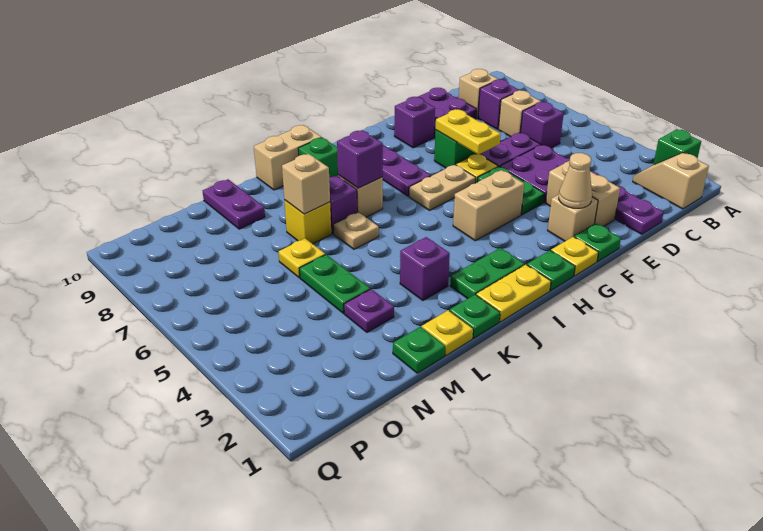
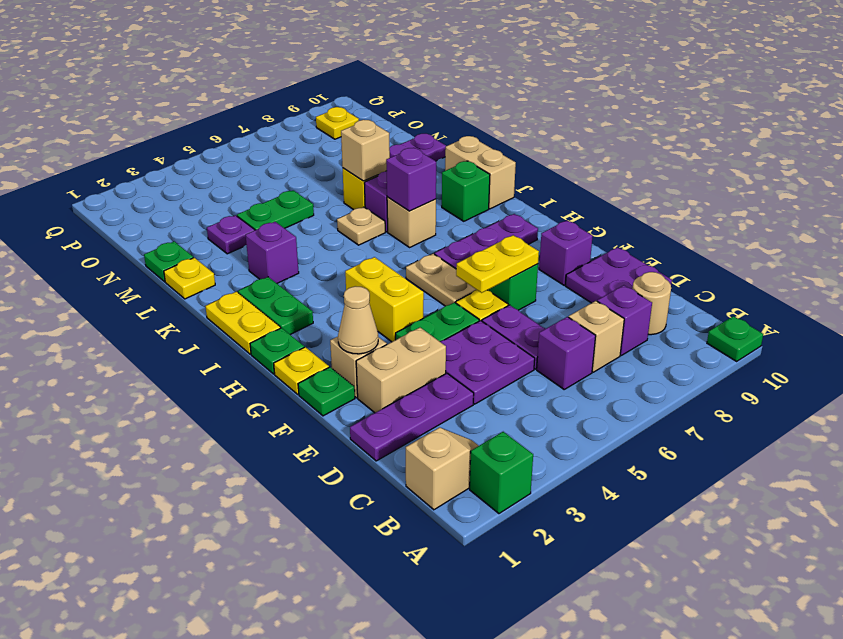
tan brick C9 level 1 -> tan round brick C9 level 1
tan brick G4:H4 level 1 -> yellow brick G4:H4 level 1
green plate K1 level 1 -> green plate A10 level 1
yellow plate M6 level 1 -> yellow plate P9 level 1

